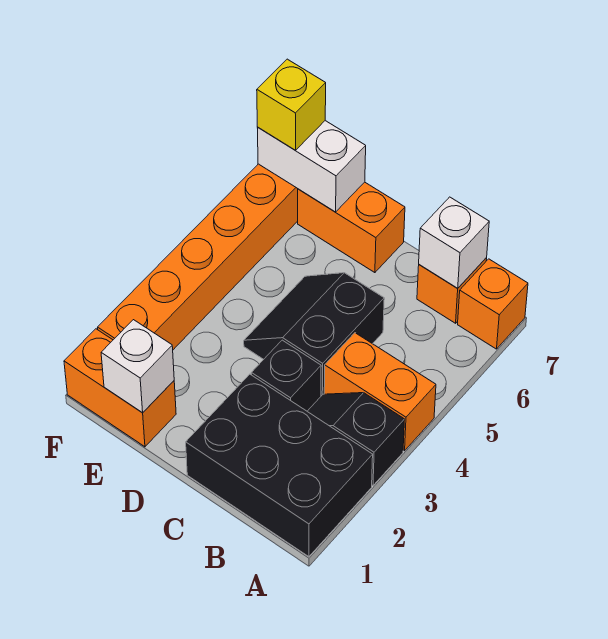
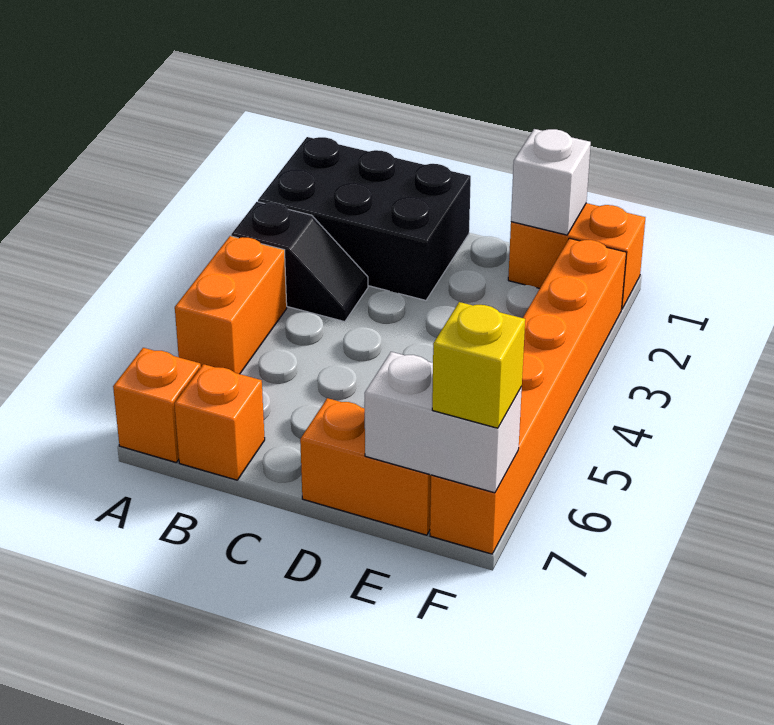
orange brick A4:B4 level 1 -> orange brick A4:A5 level 1
white brick B7 level 2 -> none
black brick C3 level 1 -> none
black slope C4:D5 level 1 top C -> none

